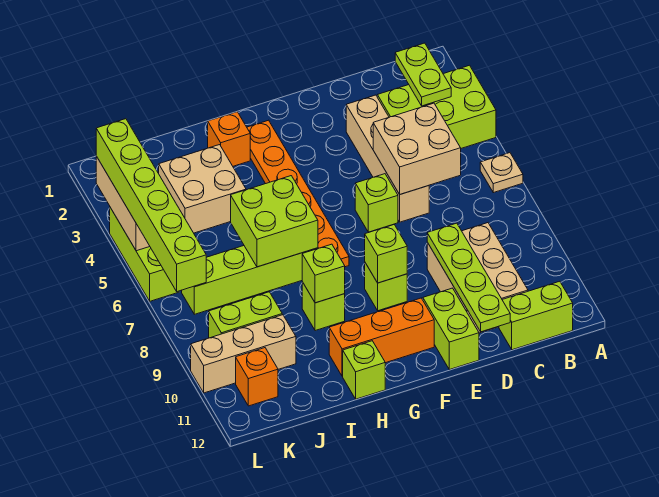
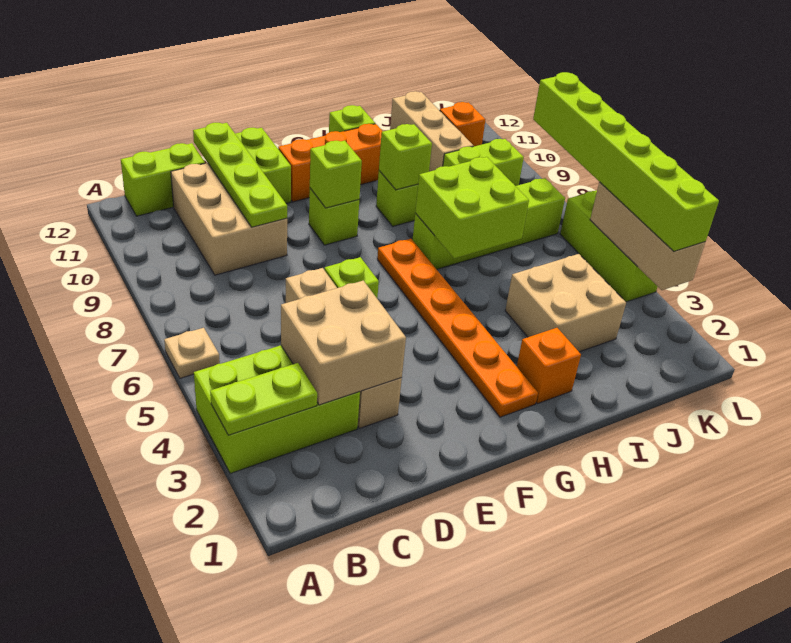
lime plate B2:B3 level 2 -> lime plate A3:B3 level 2
tan brick C5:D6 level 2 -> tan brick C3:D4 level 2
tan brick J10:L10 level 1 -> tan brick J10:J12 level 1

